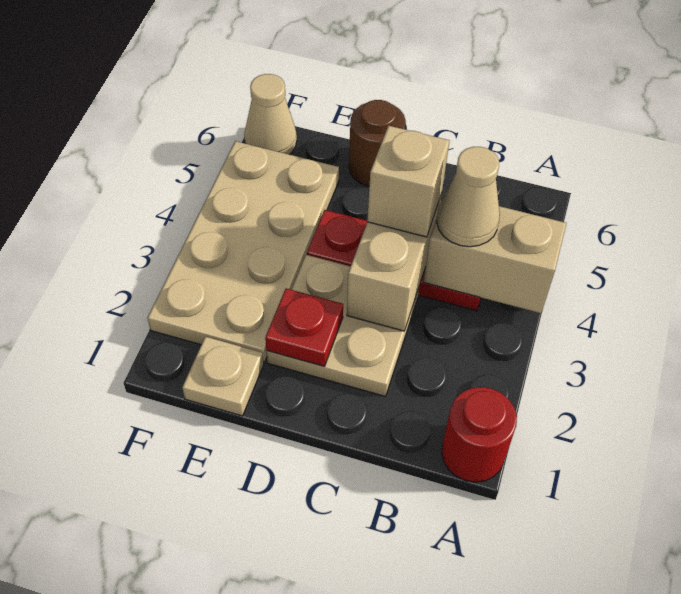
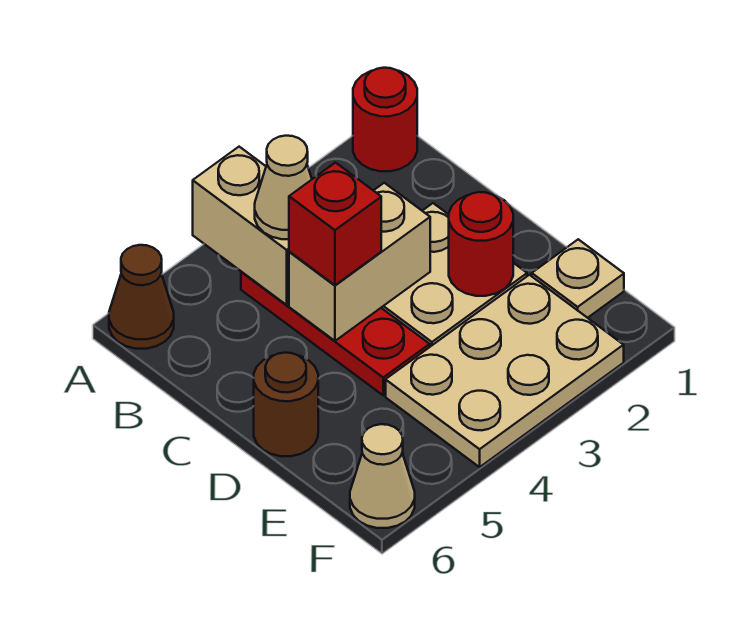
none -> brown cone A6 level 1
tan brick C4 level 3 -> red brick C4 level 3
red plate D2 level 2 -> red round brick D2 level 2
tan plate E2:F5 level 1 -> tan plate E2:F4 level 1

